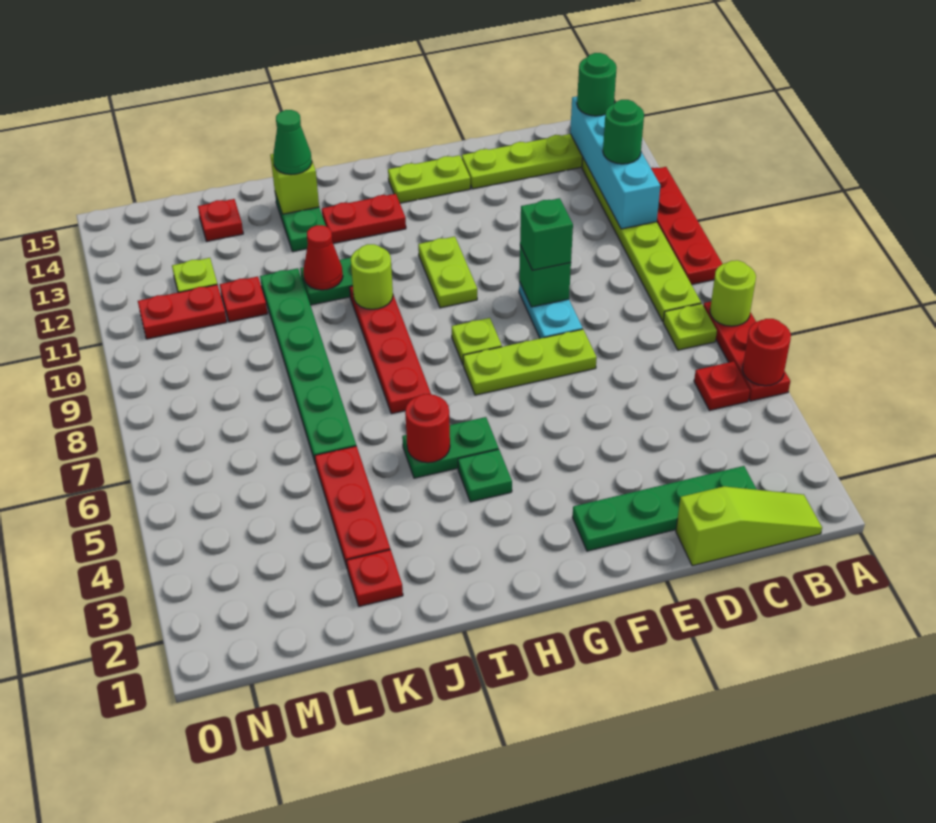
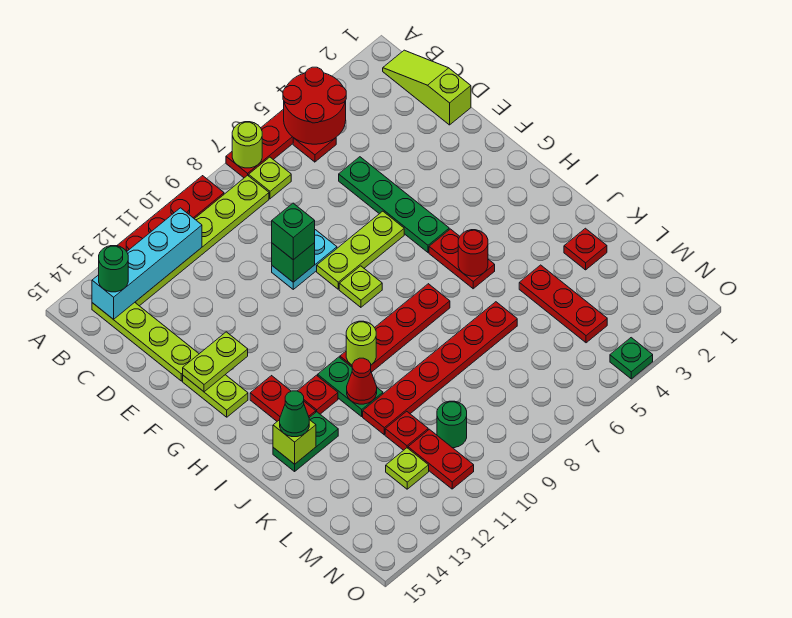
red round brick A5 level 2 -> red round brick A4:B5 level 2
green round brick B12 level 3 -> green round brick M10 level 1
green plate C2:F2 level 1 -> green plate D5:G5 level 1
lime plate E7:G7 level 1 -> lime plate F6:F8 level 1
lime plate G10:G11 level 1 -> lime plate F13:F14 level 2
green plate H4 level 1 -> green plate O4 level 1
green plate H5:I5 level 1 -> red plate H5:I5 level 1
red plate K3:K5 level 1 -> red plate K4:M4 level 1
green plate K6:K11 level 1 -> red plate K6:K11 level 1
red plate L14 level 1 -> red plate I12 level 1

